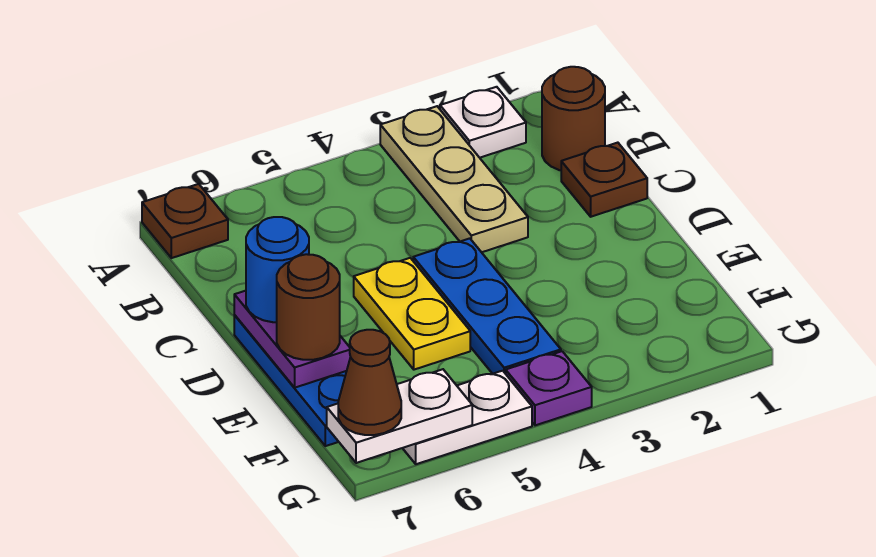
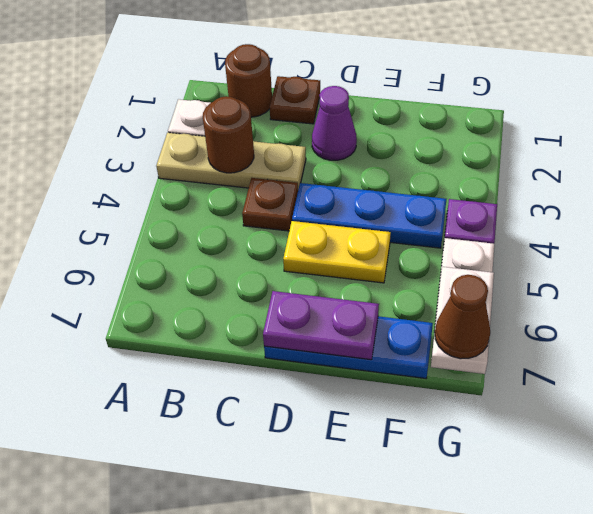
brown plate A7 level 1 -> brown plate C4 level 1
none -> purple cone D2 level 1
blue round brick D7 level 3 -> none
brown round brick E7 level 3 -> brown round brick B3 level 2

